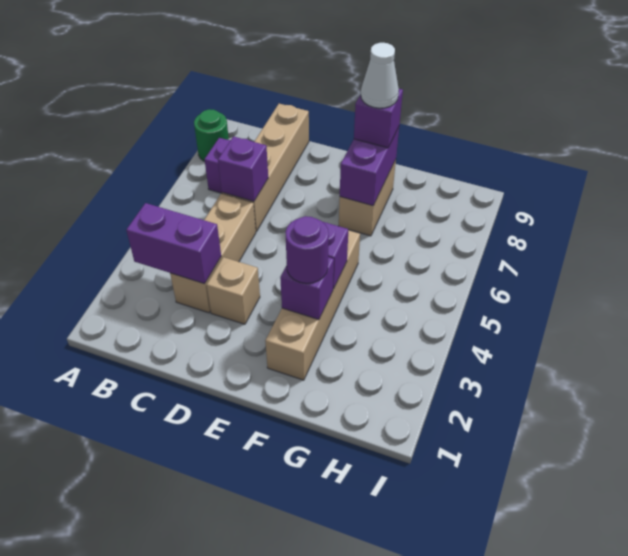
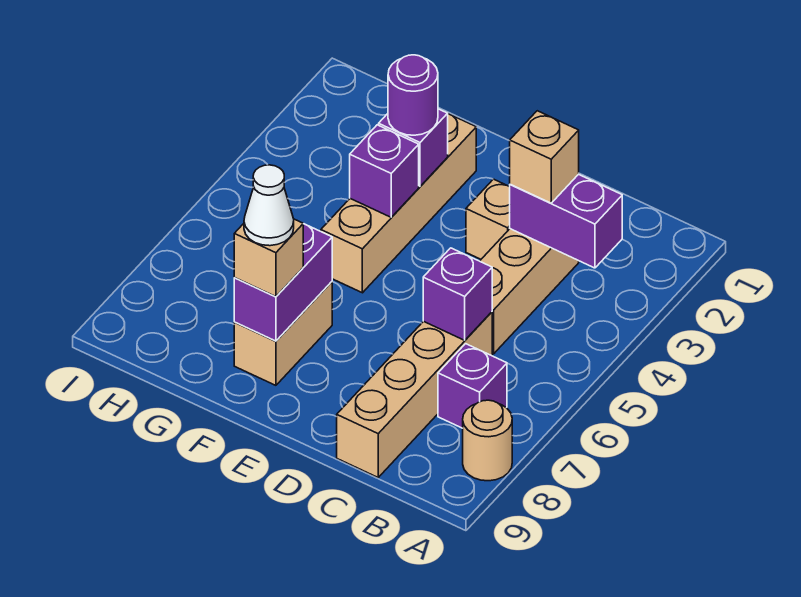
green round brick A8 level 1 -> tan round brick A8 level 1
none -> tan brick C3 level 3
purple brick F8 level 3 -> tan brick F8 level 3

